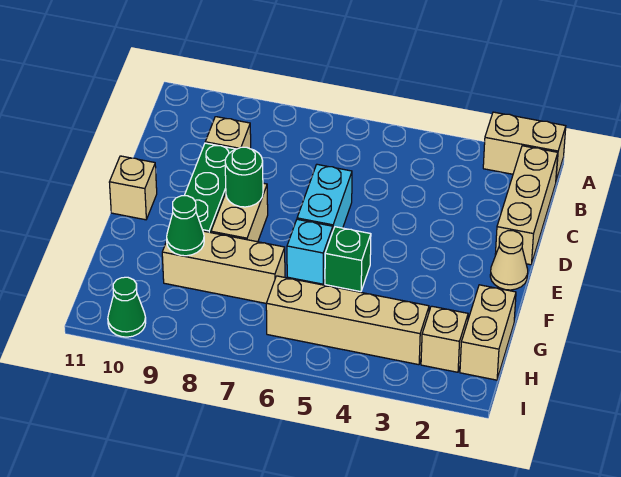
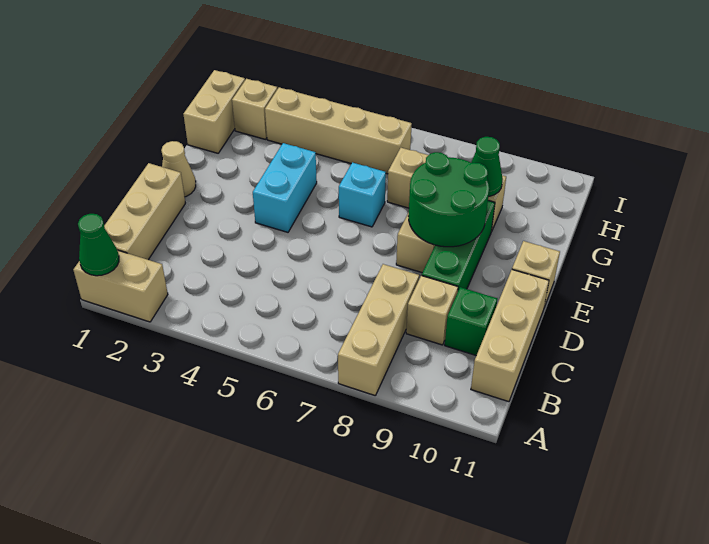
none -> tan brick A8:C8 level 1
none -> tan brick B11:D11 level 1
cyan brick D6:E6 level 1 -> cyan brick E4:F4 level 1
green round brick E8 level 2 -> green round brick E8:F9 level 2
green brick F5 level 1 -> green brick C10 level 1
green cone I10 level 1 -> green cone A1 level 2

